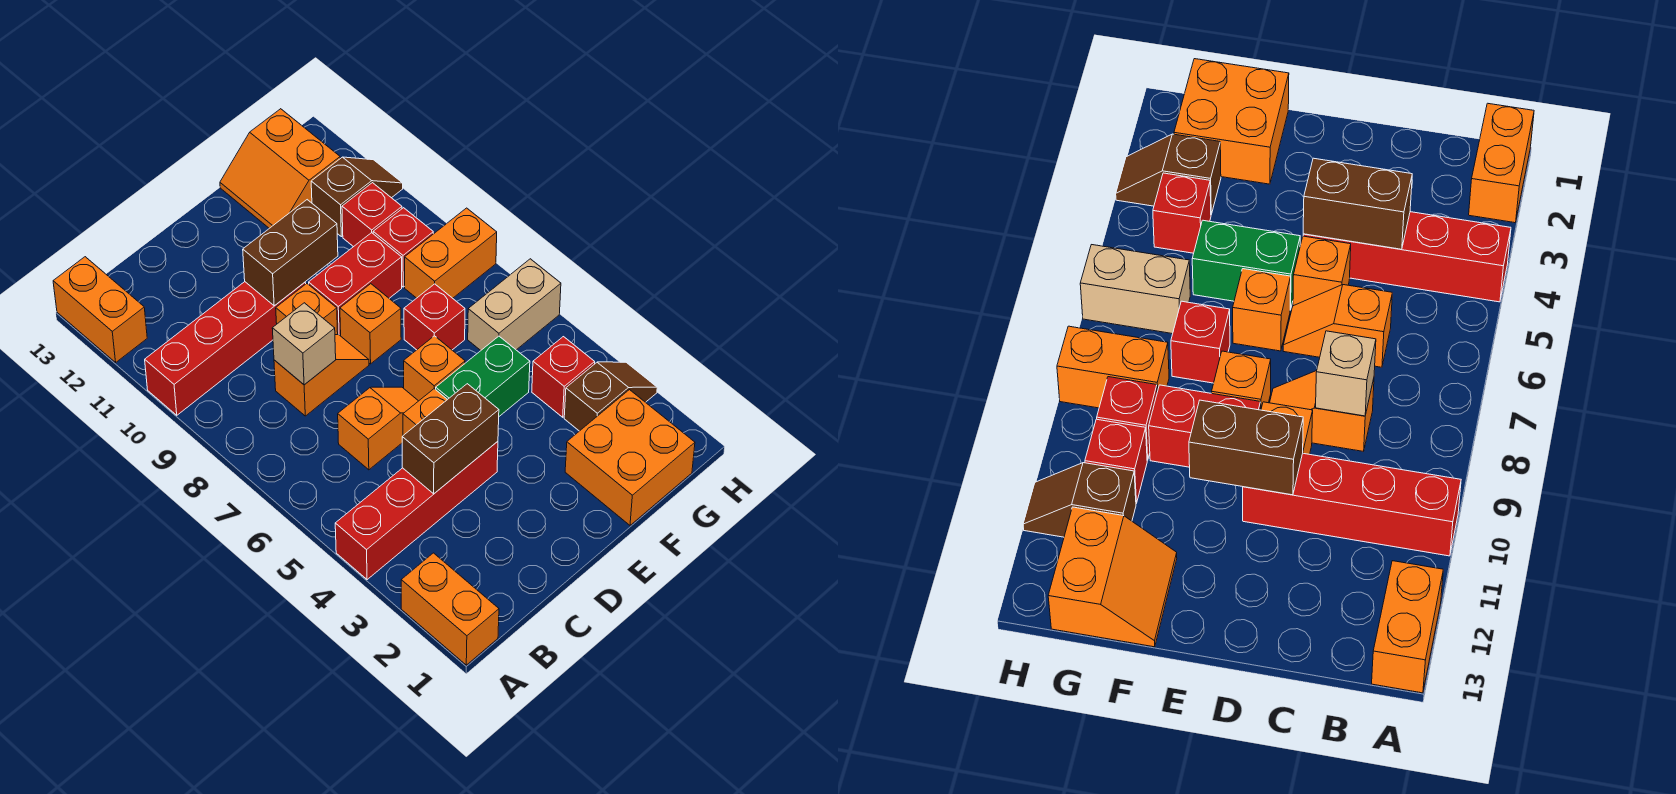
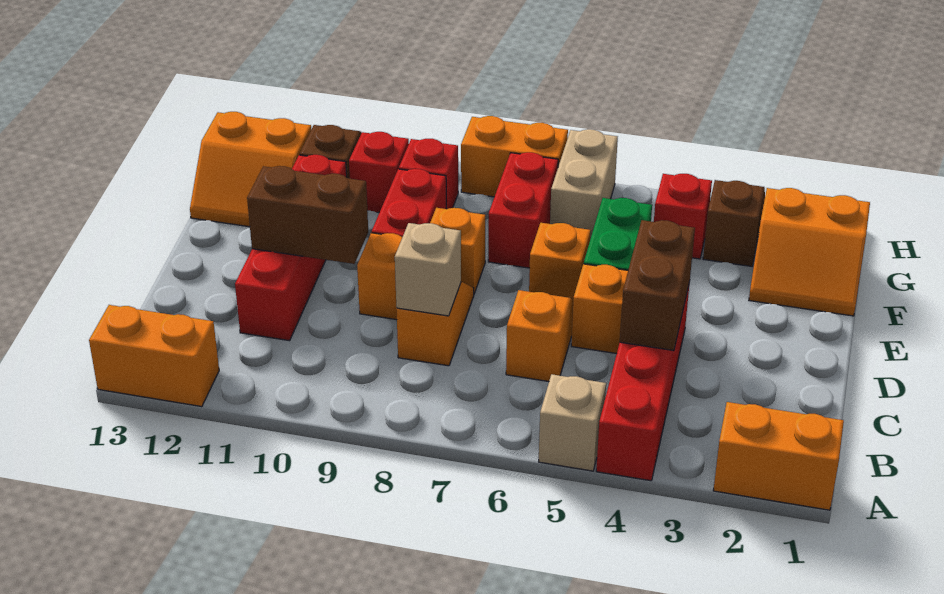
none -> tan brick A5 level 1
red brick A10:D10 level 1 -> red brick C11:F11 level 1
brown brick D10:E10 level 2 -> brown brick D10:D11 level 2
orange brick F1:G2 level 1 -> orange slope F1:G2 level 1 top G
red brick F7 level 1 -> red brick F7:G7 level 1
orange brick G8:H8 level 1 -> orange brick H7:H8 level 1

